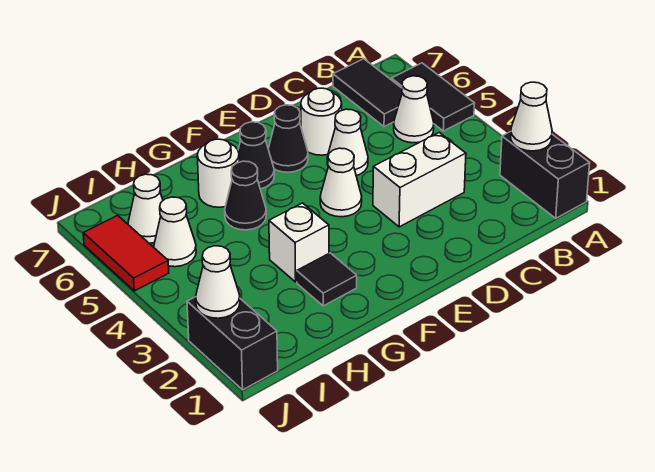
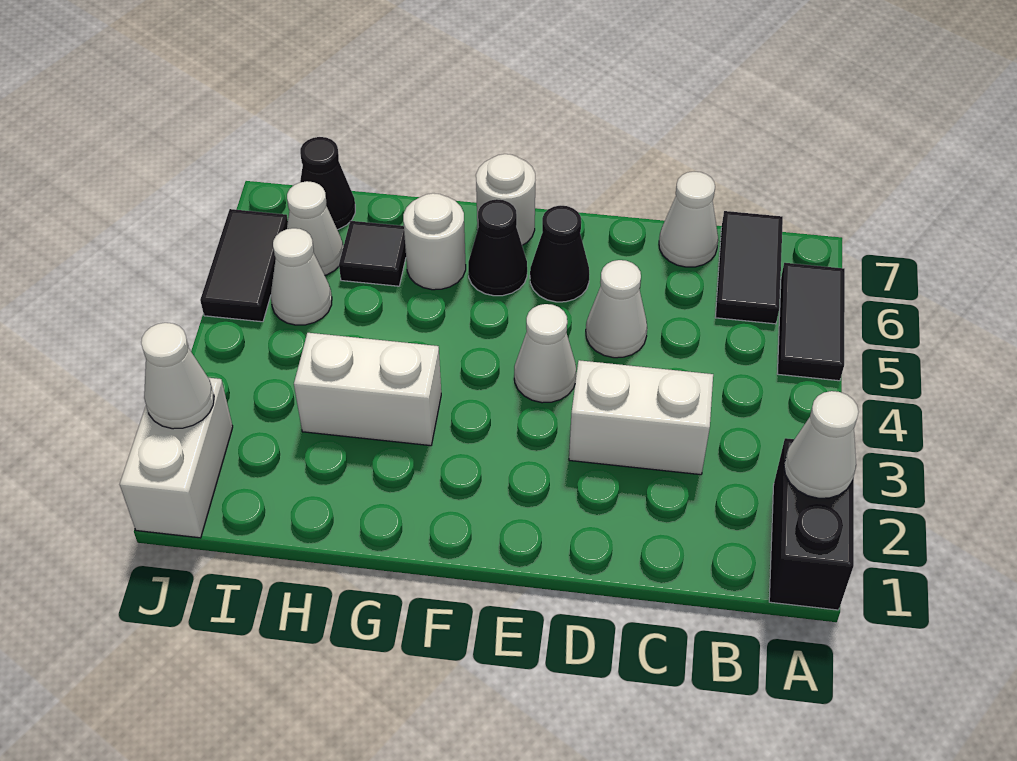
white cone B5 level 1 -> white cone C7 level 1
white round brick D6 level 1 -> white round brick F7 level 1
black tile G2 level 1 -> black tile H6 level 1
white brick G3 level 1 -> white brick G3:H3 level 1
black cone G5 level 1 -> black cone I7 level 1
black brick J1:J2 level 1 -> white brick J1:J2 level 1
red tile J5:J6 level 1 -> black tile J5:J6 level 1

